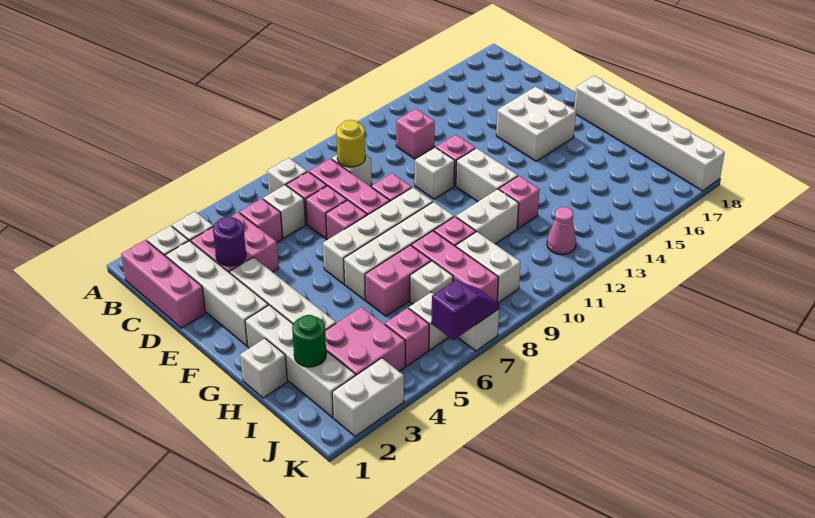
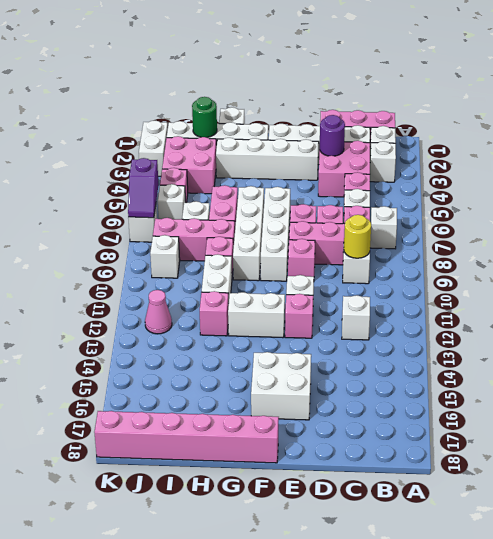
pink brick C12 level 1 -> white brick C12 level 1
white brick F18:K18 level 1 -> pink brick F18:K18 level 1
white brick I9:J9 level 1 -> white brick J9 level 1

